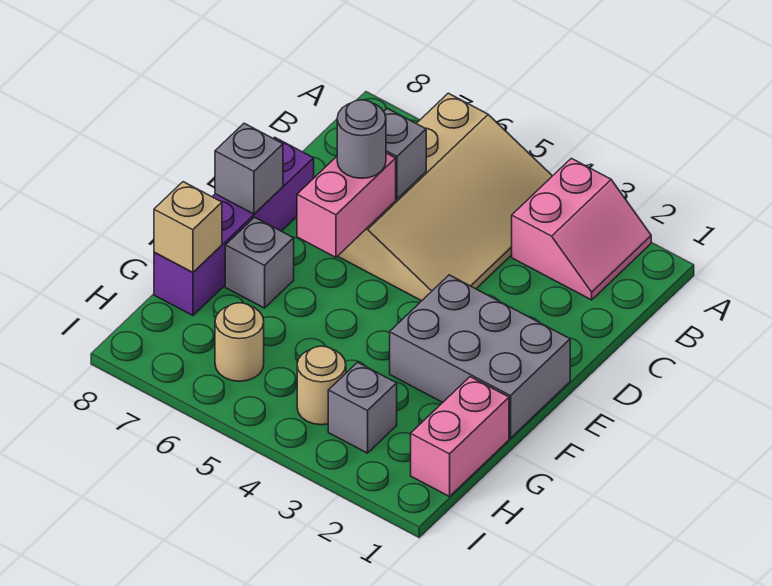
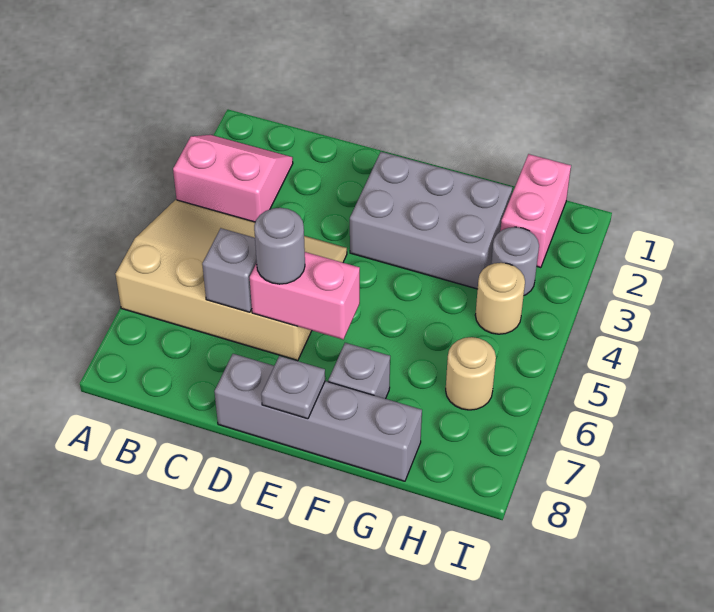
purple brick D8:G8 level 1 -> grey brick D8:G8 level 1
grey brick E1:F3 level 1 -> grey brick E2:G3 level 1
grey brick E8 level 2 -> grey plate E8 level 2
pink brick G1:H1 level 1 -> pink brick H1:H2 level 1
tan brick G8 level 2 -> none
grey brick H3 level 1 -> grey round brick H3 level 1

